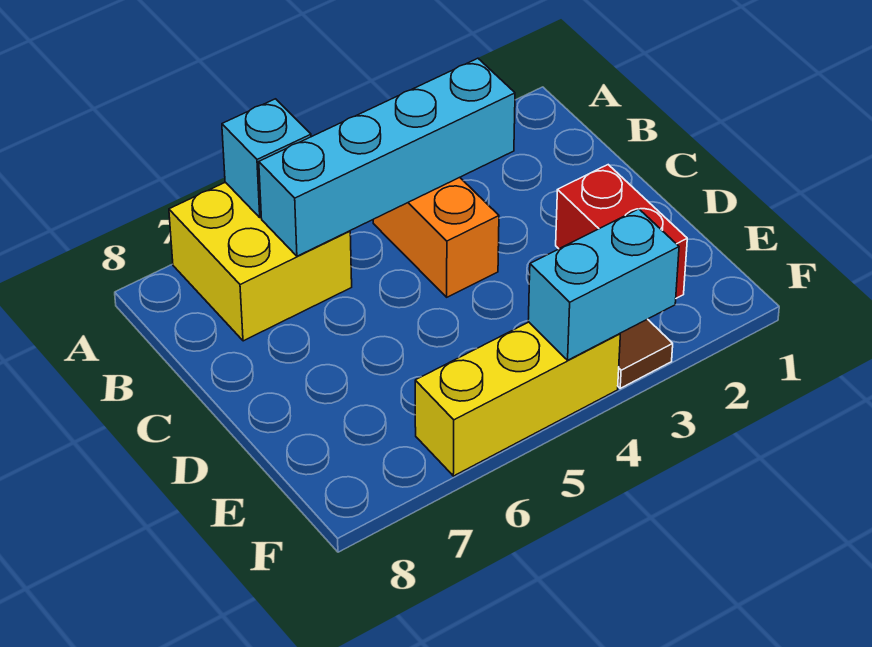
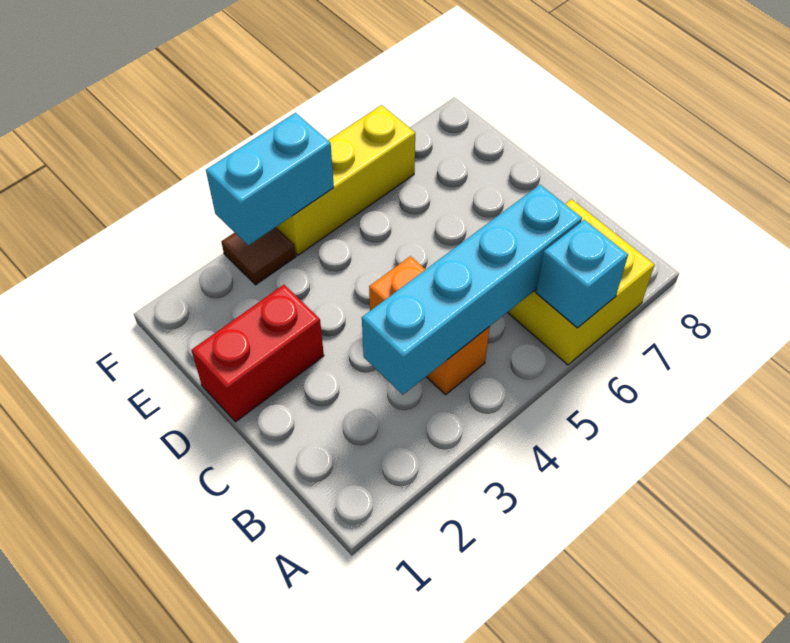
red brick D2:E2 level 1 -> red brick D1:D2 level 1

